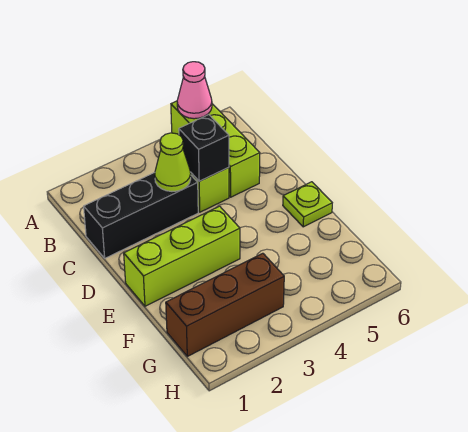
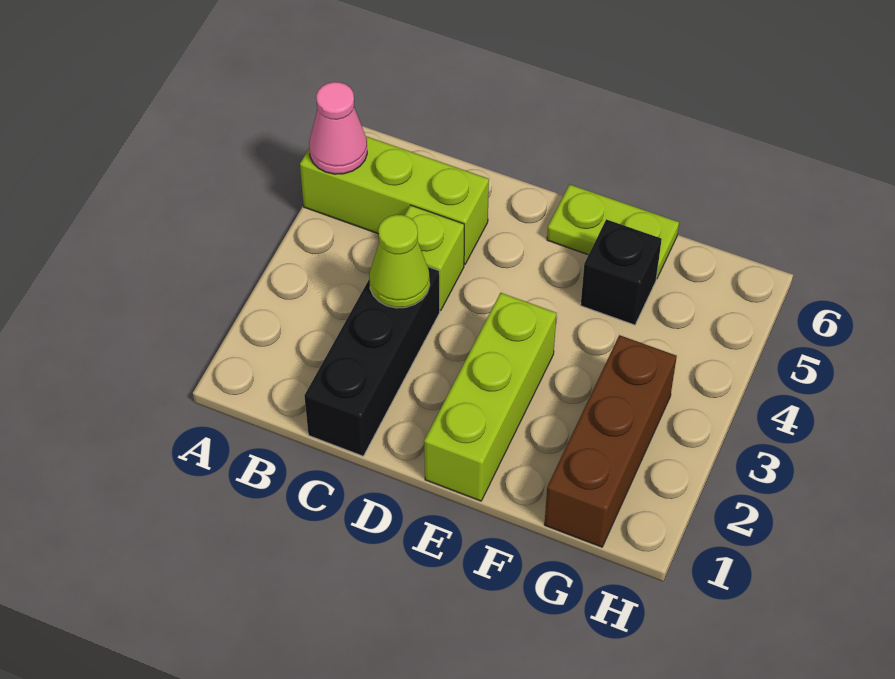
black brick C4 level 2 -> black brick F5 level 1
lime plate E6 level 1 -> lime plate E6:F6 level 1

